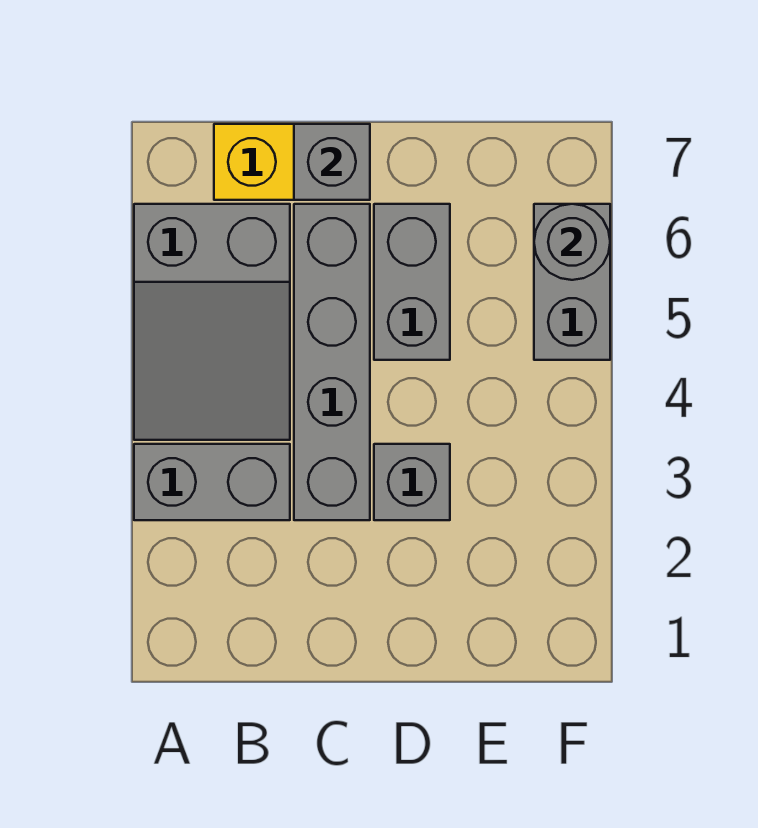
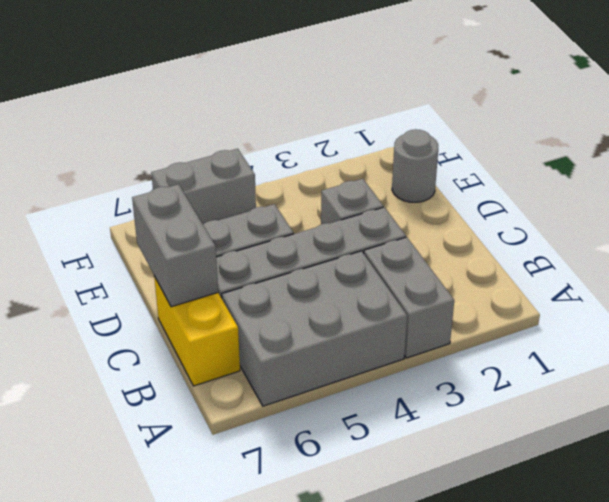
grey slope A4:B6 level 1 top 6 -> grey brick A4:B6 level 1
grey brick C7 level 2 -> grey brick C7:D7 level 2
grey round brick F6 level 2 -> grey round brick E1 level 1

